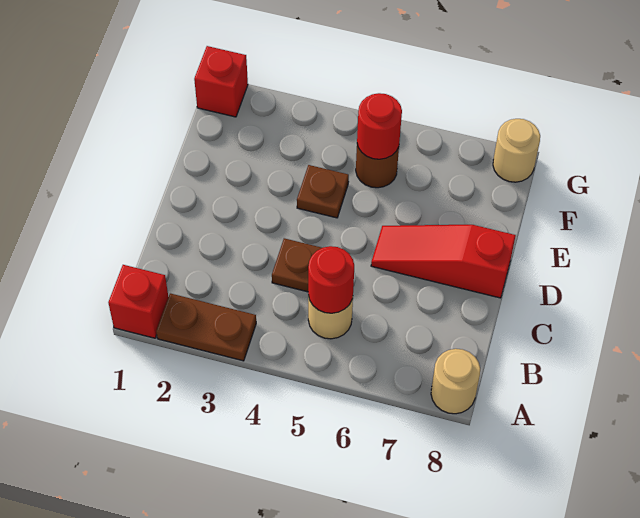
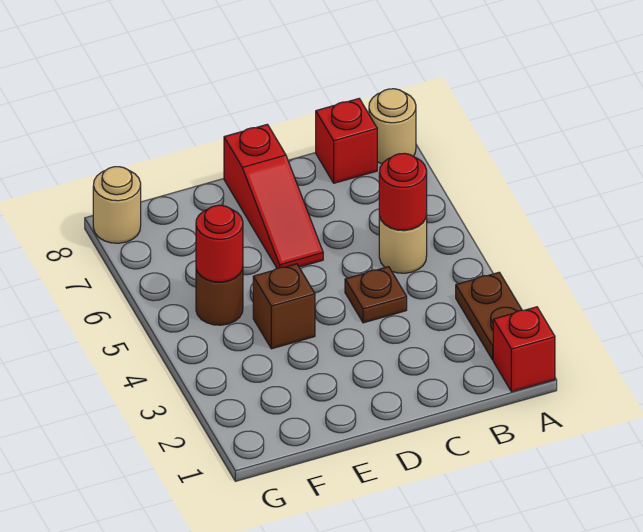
brown plate E4 level 1 -> brown brick E4 level 1
red brick G1 level 1 -> red brick B8 level 1

